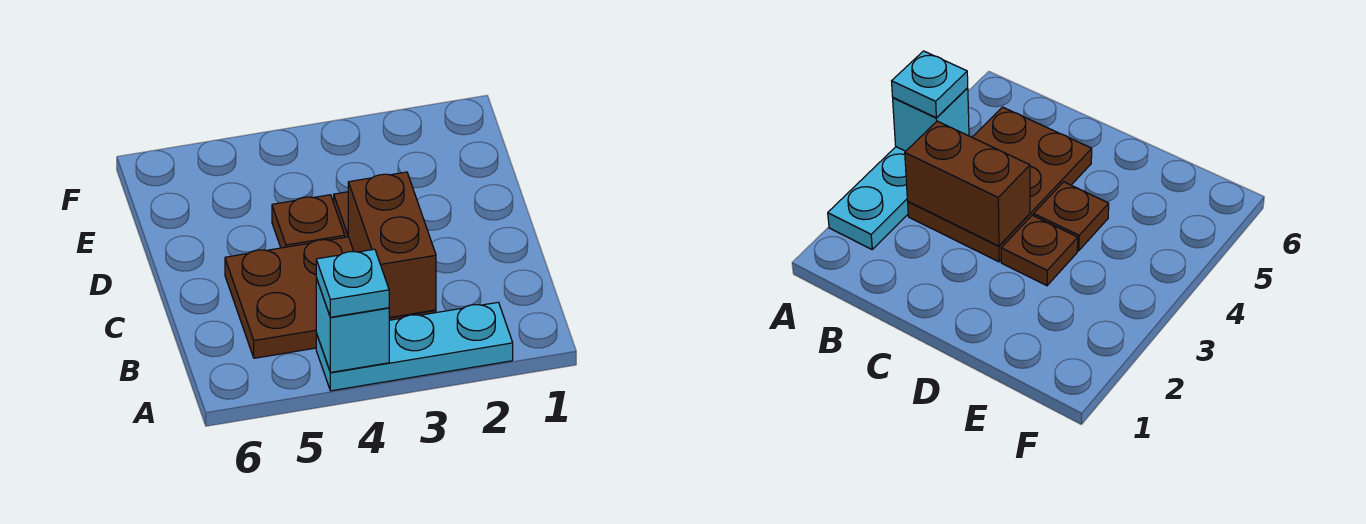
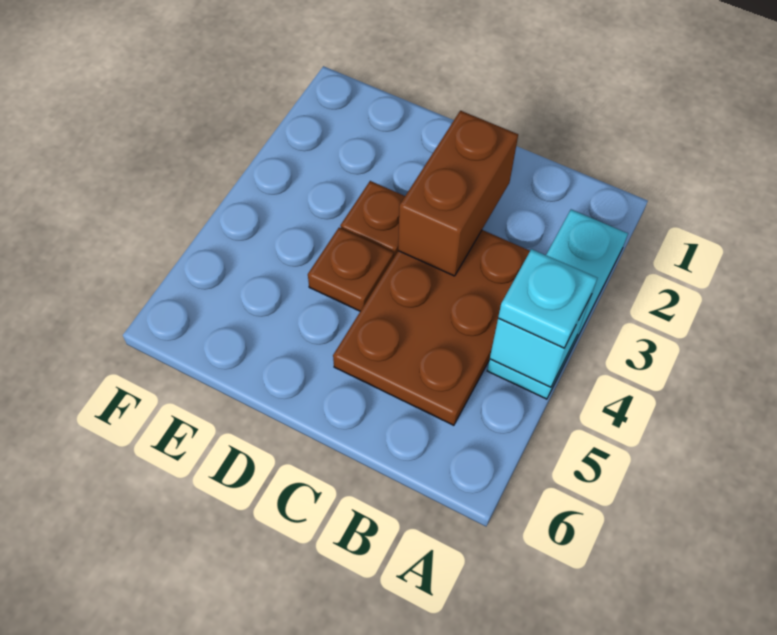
brown brick B3:C3 level 2 -> brown brick C2:C3 level 2

